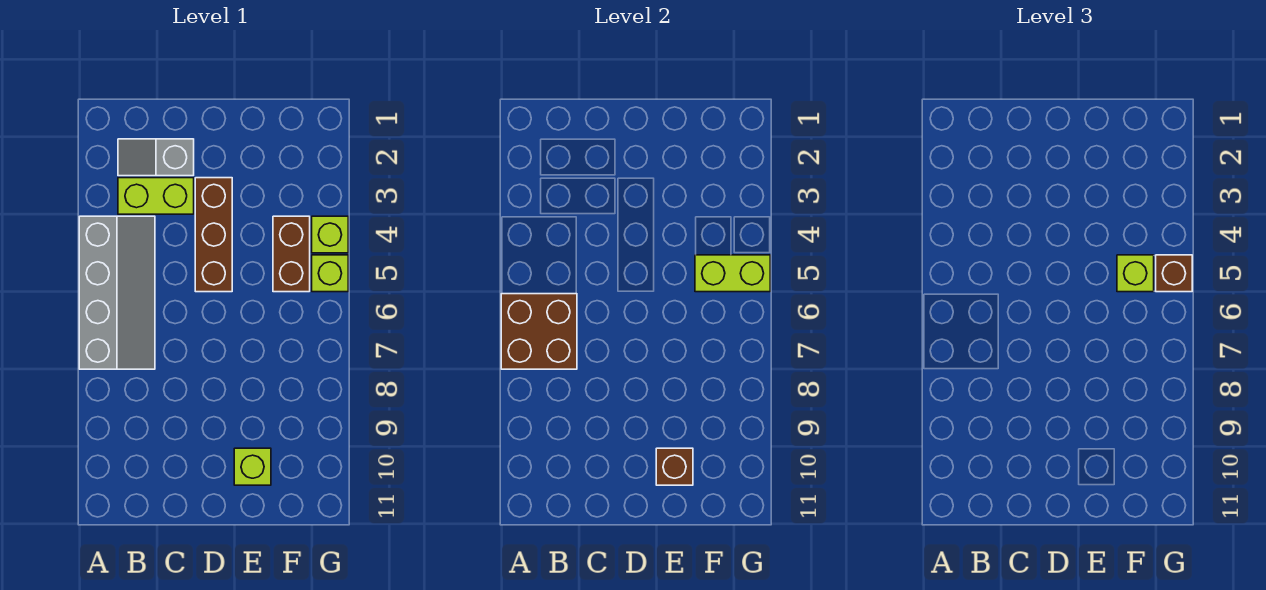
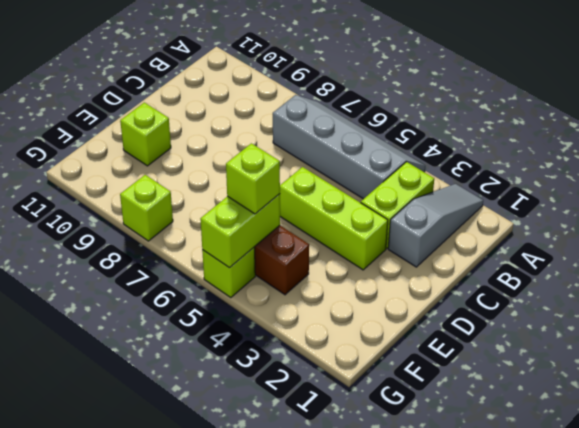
grey slope A4:B7 level 1 top A -> grey slope A4:B7 level 1 top B
brown brick A6:B7 level 2 -> none
grey slope B2:C2 level 1 top C -> grey slope A2:C2 level 1 top C
brown brick D3:D5 level 1 -> lime brick D3:D5 level 1
brown brick E10 level 2 -> none
lime brick G4 level 1 -> lime brick G8 level 1
brown brick G5 level 3 -> none

